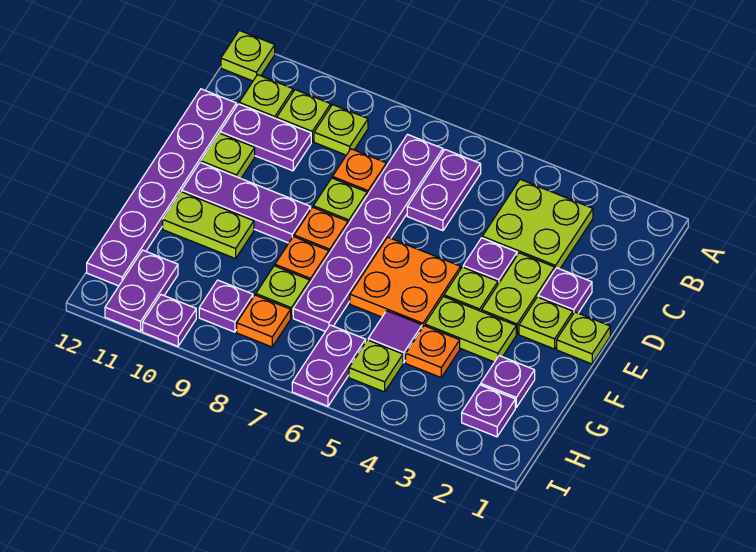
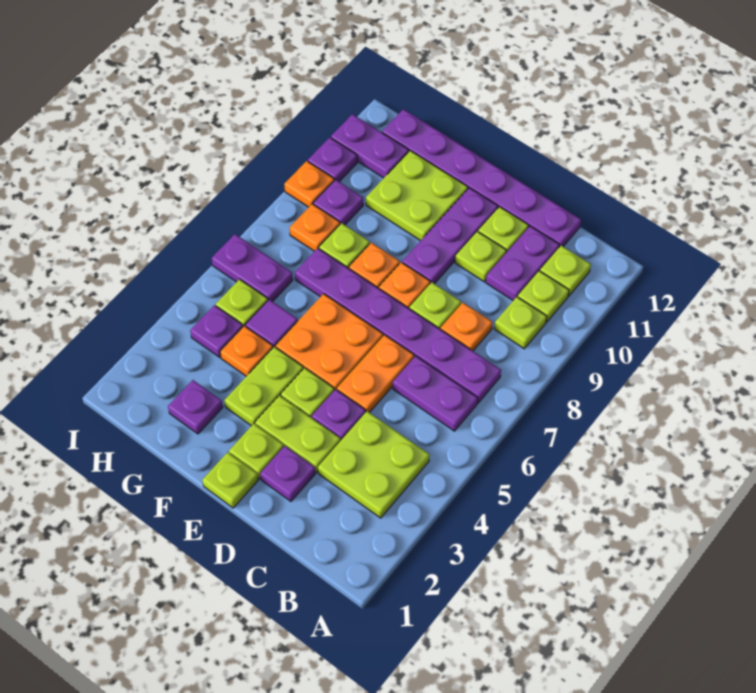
lime plate A12 level 1 -> lime plate D10 level 1
none -> orange plate D5:D6 level 1
lime plate F10:F11 level 1 -> lime plate F10:G11 level 1
purple plate H2 level 1 -> purple plate H4 level 1
none -> orange plate I9 level 1

